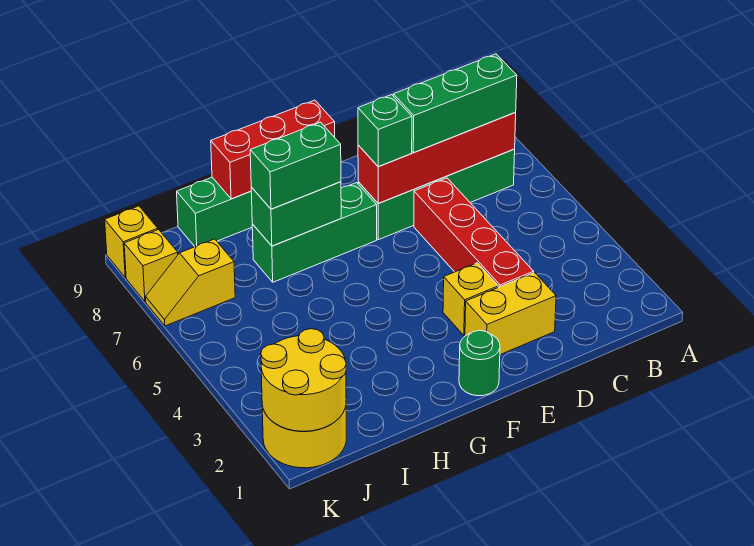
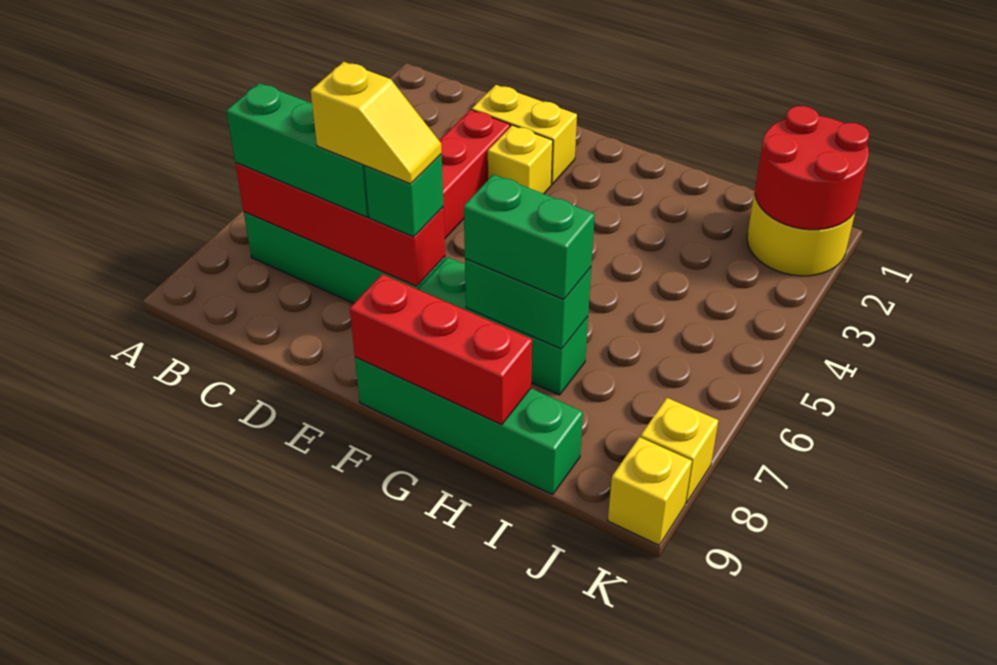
green round brick F1 level 1 -> none
yellow round brick J1:K2 level 2 -> red round brick J1:K2 level 2
yellow slope J7:K7 level 1 top J -> yellow slope D7:E7 level 4 top D

